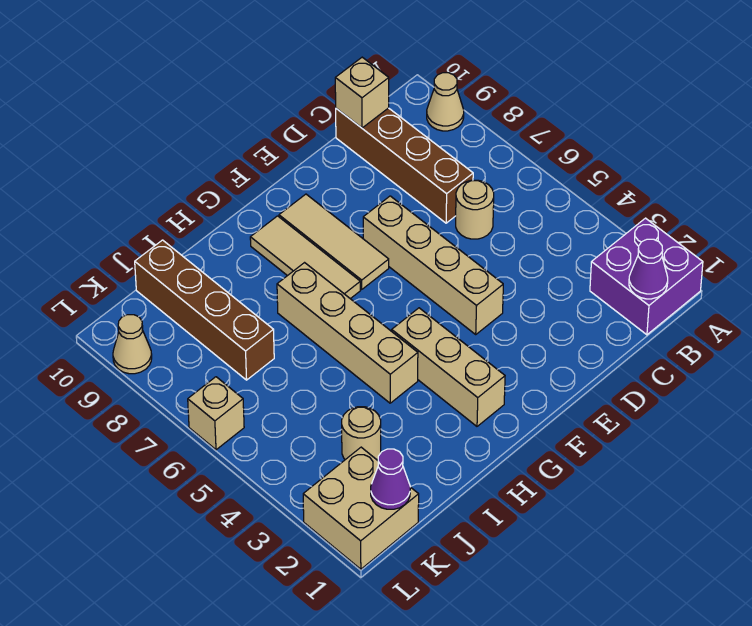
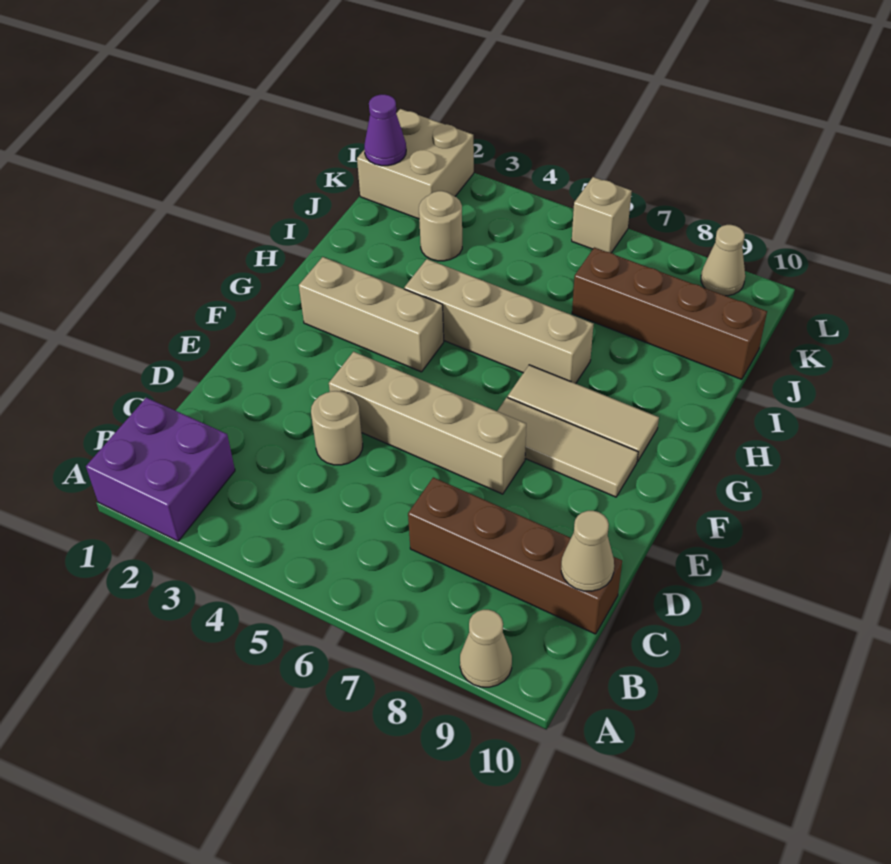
purple cone B1 level 2 -> none
tan round brick C6 level 1 -> tan round brick D4 level 1
tan brick C10 level 2 -> tan cone C10 level 2

